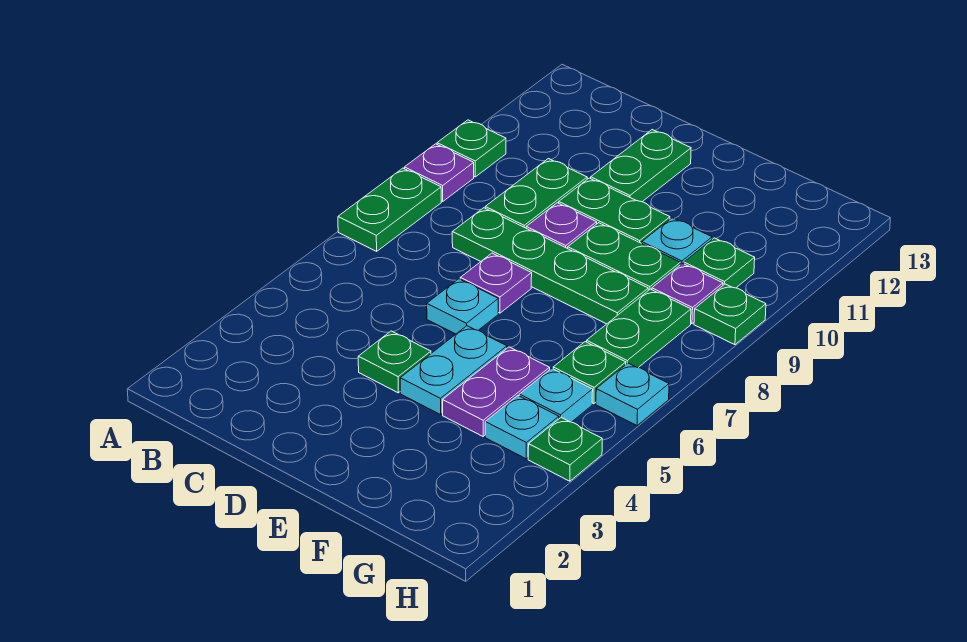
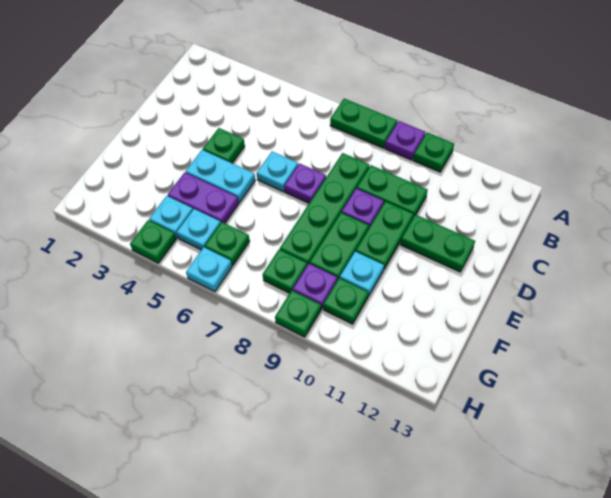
green plate G7:G8 level 1 -> green plate G8 level 1

